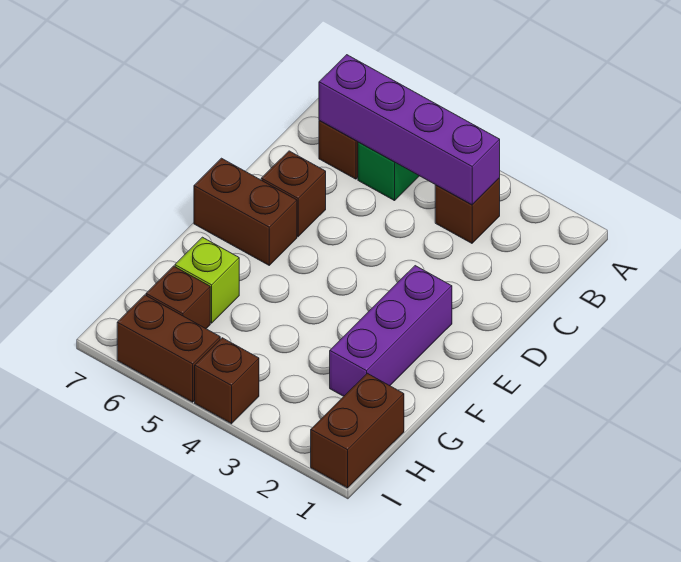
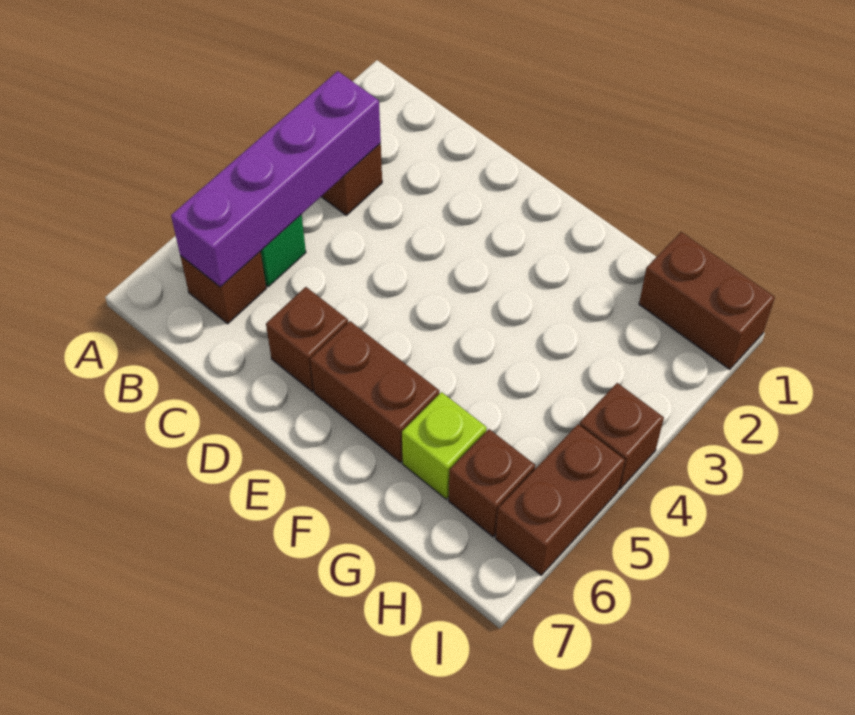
purple brick E2:G2 level 1 -> none
brown brick E6:E7 level 1 -> brown brick E6:F6 level 1

